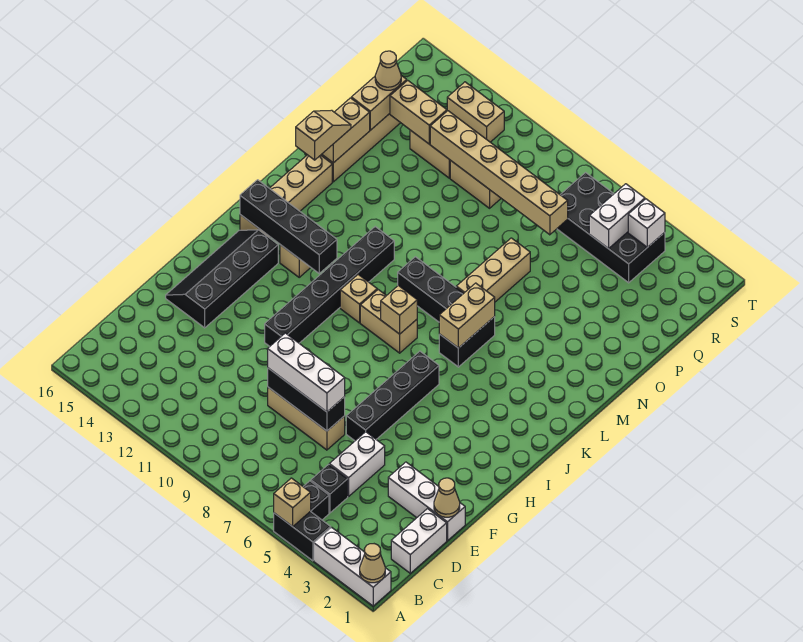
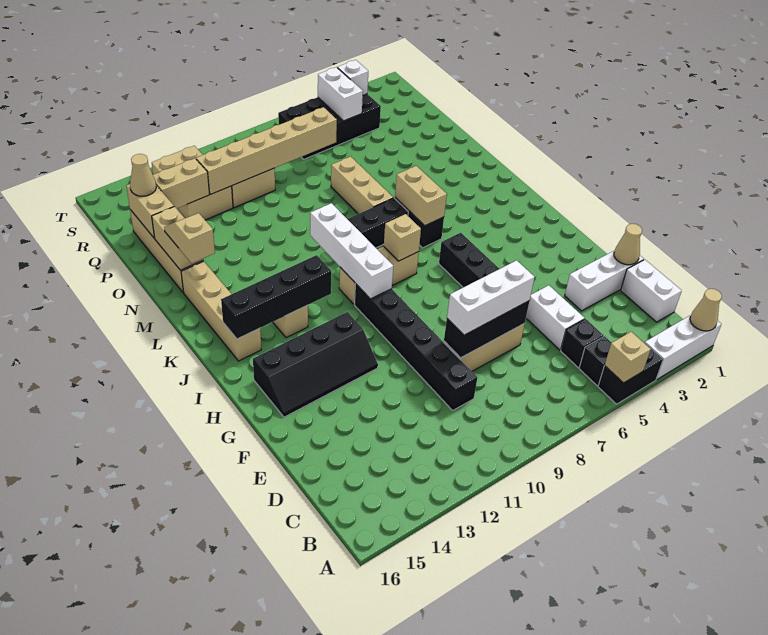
black slope F14:I15 level 1 top 14 -> black slope G12:H15 level 1 top H
black brick G11:L11 level 1 -> black brick D10:I10 level 1
none -> white brick I10:L10 level 2

